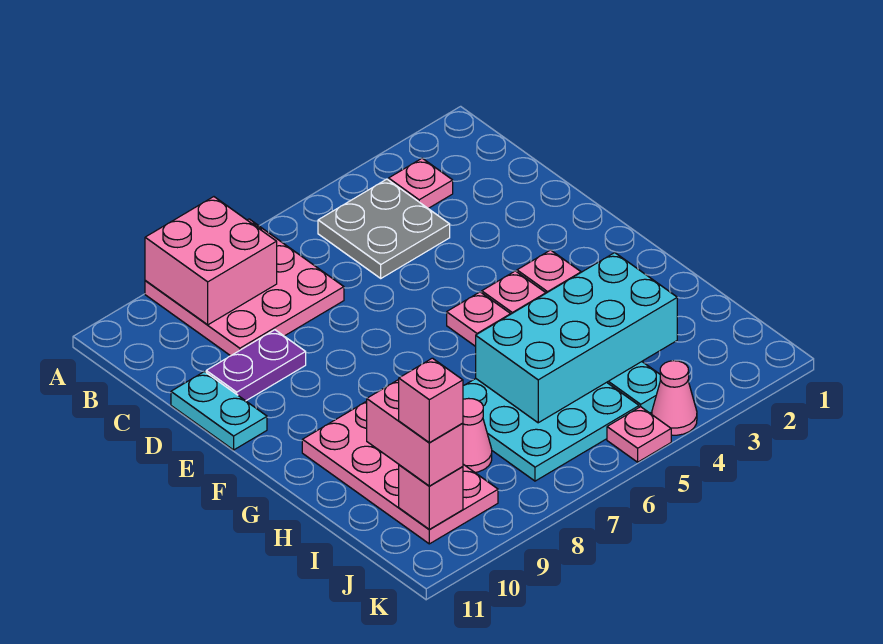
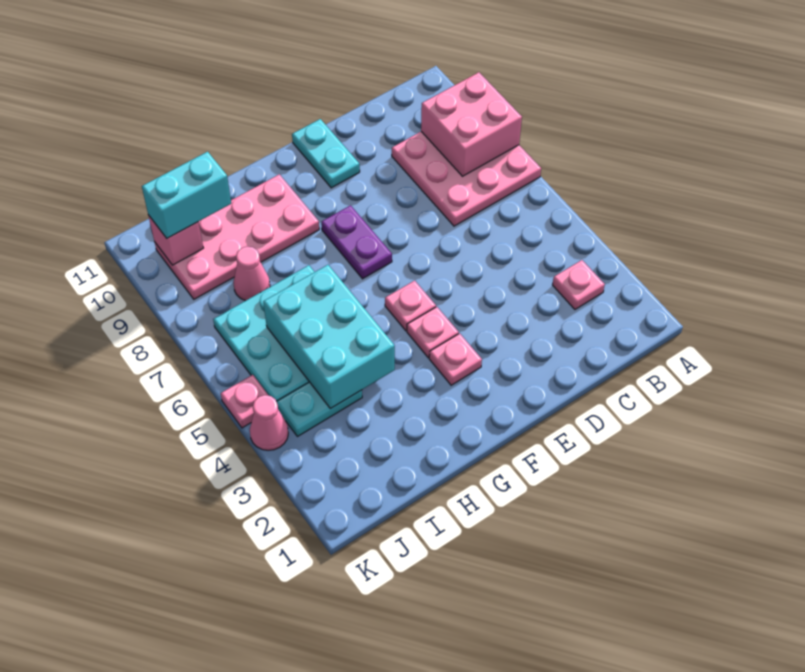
grey plate B4:C5 level 1 -> none
purple plate D9:D10 level 1 -> purple plate F7:F8 level 1
cyan plate D11:E11 level 1 -> cyan plate E10:E11 level 1
cyan brick H3:I6 level 2 -> cyan brick H4:I6 level 2
pink brick I10:J10 level 3 -> cyan brick I10:J10 level 3
pink brick J10 level 4 -> none

